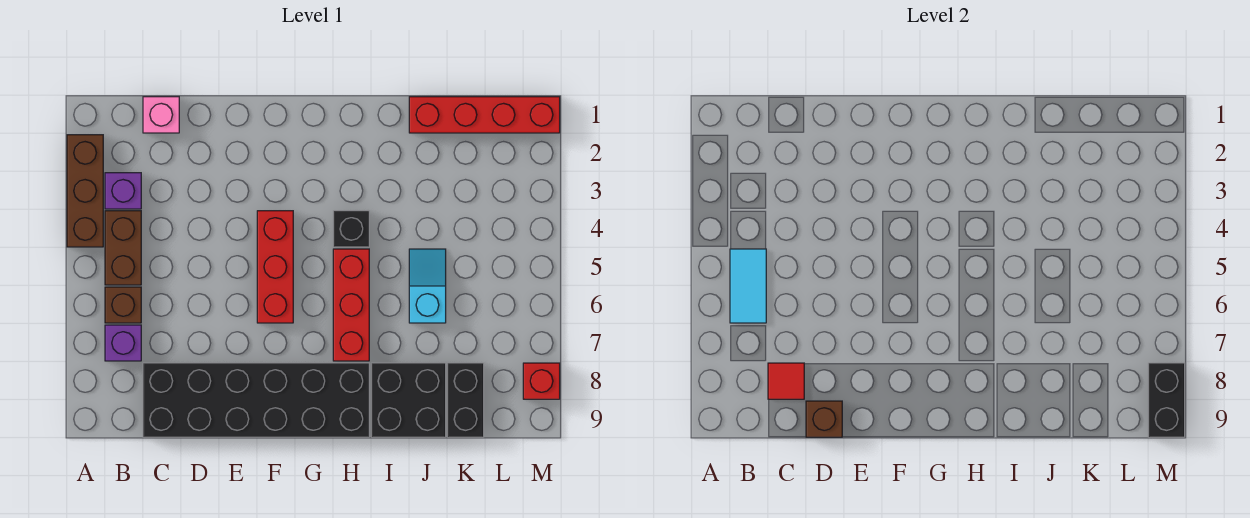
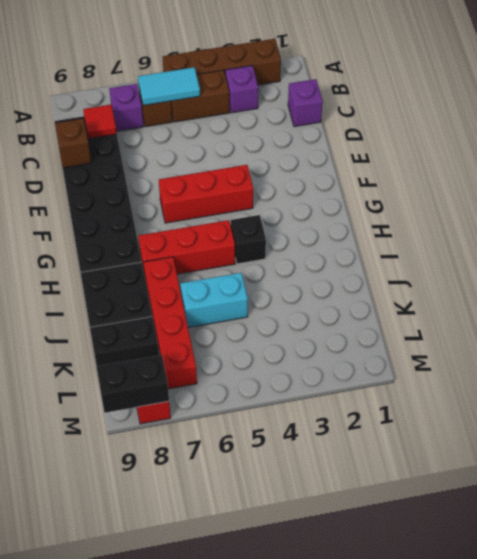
brown brick A2:A4 level 1 -> brown brick A2:A5 level 1
pink brick C1 level 1 -> purple brick C1 level 1
red brick J1:M1 level 1 -> red brick I7:L7 level 1
cyan slope J5:J6 level 1 top 6 -> cyan brick J5:J6 level 1

